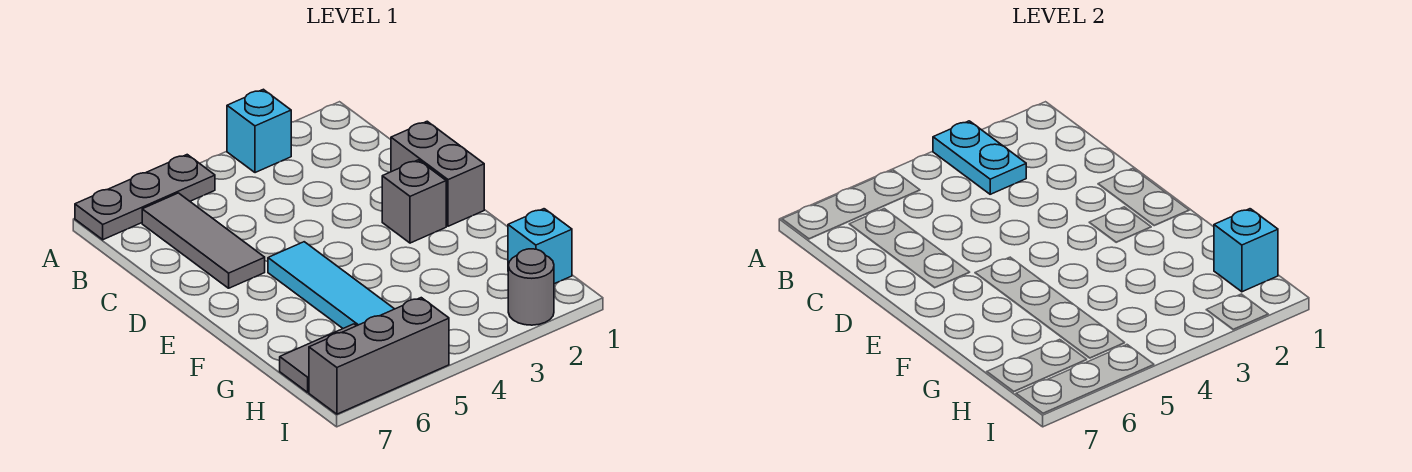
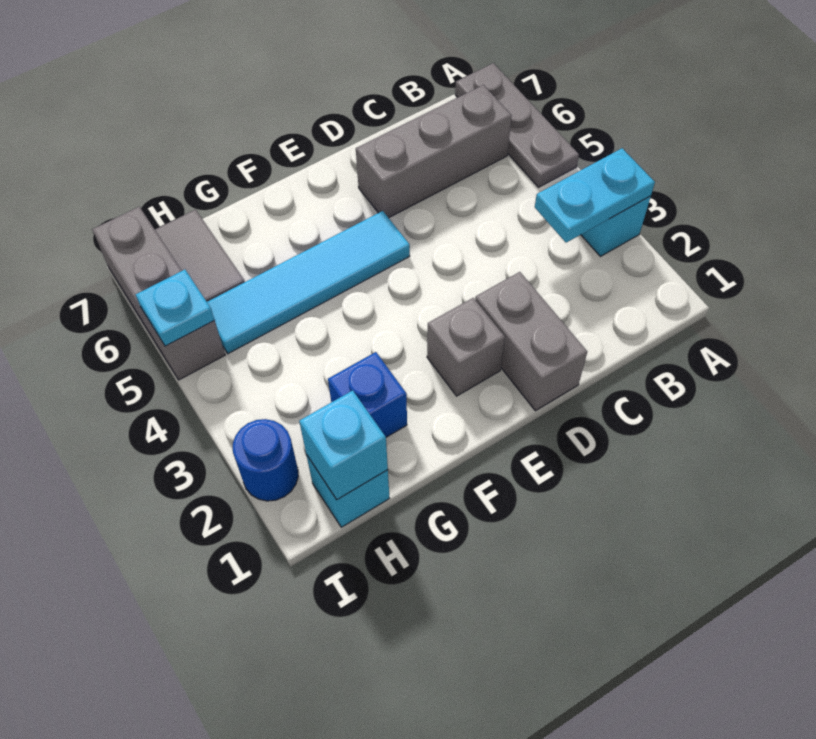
grey tile B6:D6 level 1 -> grey brick B6:D6 level 1
grey brick D1:E1 level 1 -> grey brick D1:D2 level 1
none -> blue brick G2 level 1
grey round brick I2 level 1 -> blue round brick I2 level 1
none -> cyan plate I5 level 2

